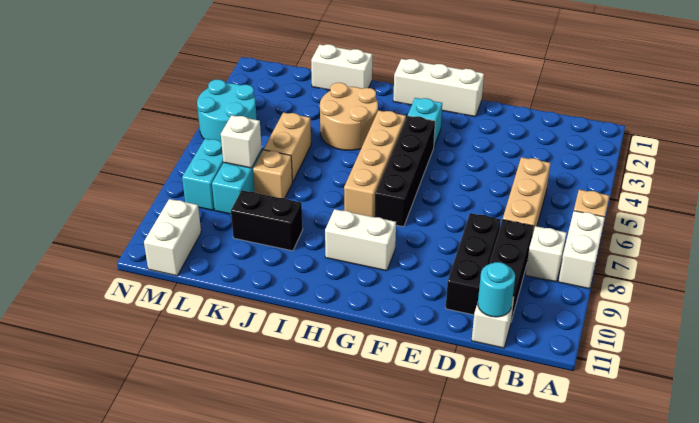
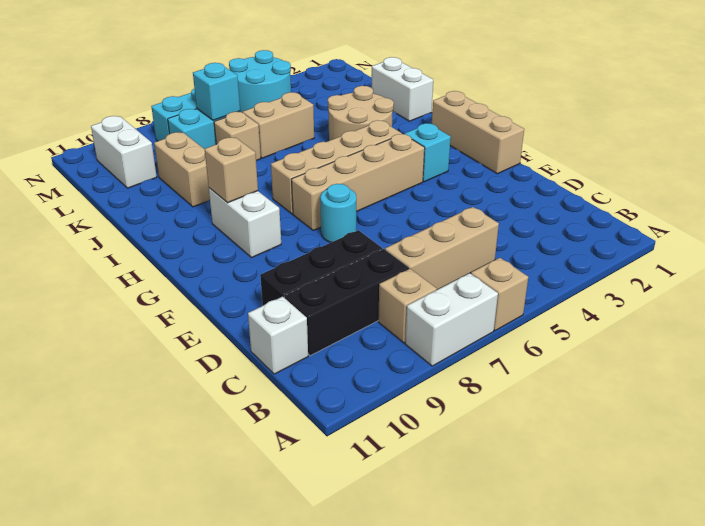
white brick B8 level 1 -> tan brick B8 level 1
cyan round brick C11 level 2 -> cyan round brick F7 level 1
white brick F1:H1 level 1 -> tan brick F1:H1 level 1
black brick G4:G7 level 1 -> tan brick G4:G7 level 1
none -> tan brick H9 level 2
black brick J9:K9 level 1 -> tan brick J9:K9 level 1
white brick L7 level 2 -> cyan brick L7 level 2
white brick M10:M11 level 1 -> white brick L10:M10 level 1

